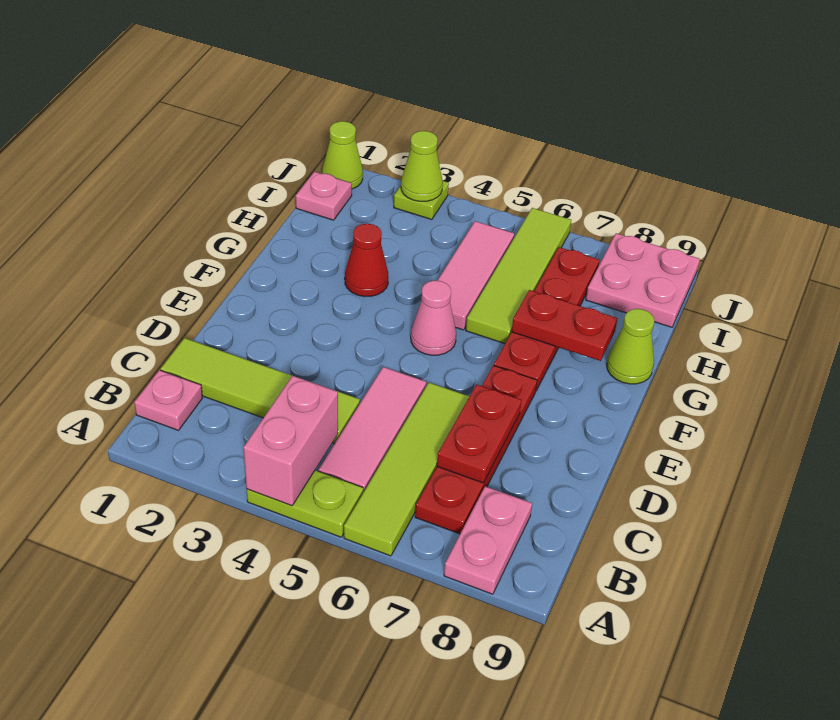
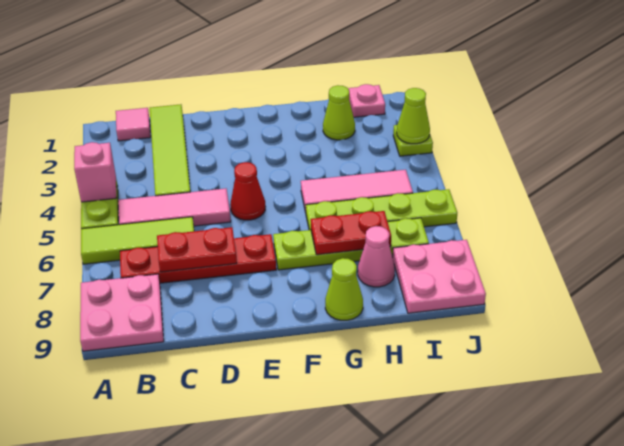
pink brick A4:B4 level 2 -> pink brick A4 level 2
lime tile A6:D6 level 1 -> lime tile A6:C6 level 1
pink plate A8:B8 level 1 -> pink plate A8:B9 level 1
pink plate B1 level 1 -> pink tile B1 level 1
pink cone F5 level 1 -> pink cone H8 level 1
red plate F7:I7 level 1 -> lime plate F7:I7 level 1
red cone G3 level 1 -> red cone E5 level 1
lime tile G6:J6 level 1 -> lime plate G6:J6 level 1
red plate G7:G8 level 2 -> red plate G7:H7 level 2
lime cone J1 level 1 -> lime cone H2 level 1

